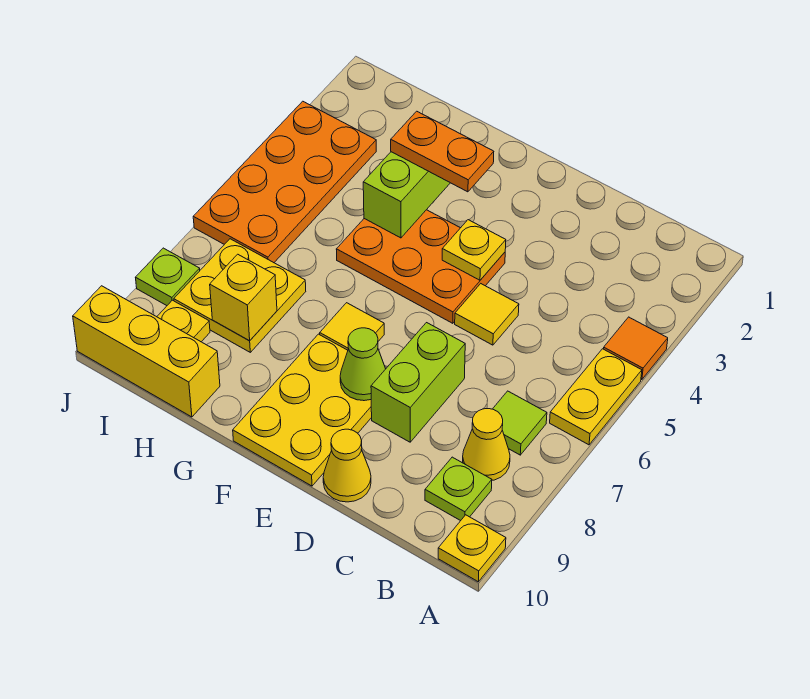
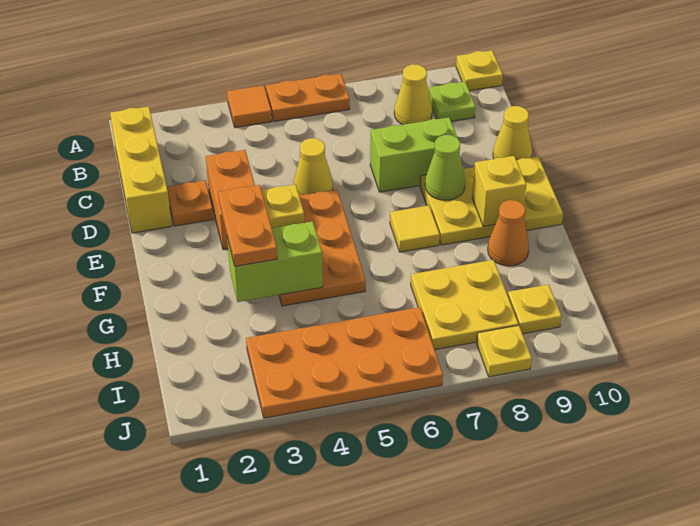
yellow plate A5:A6 level 1 -> orange plate A5:A6 level 1
lime tile B7 level 1 -> none
none -> orange plate D2 level 1
none -> orange brick D3:E3 level 1
yellow tile D5 level 1 -> yellow cone D5 level 1
none -> orange cone G9 level 1
yellow brick H8 level 2 -> yellow brick F9 level 2
yellow brick H10:J10 level 1 -> yellow brick B1:D1 level 1
lime plate J8 level 1 -> yellow plate J8 level 1

